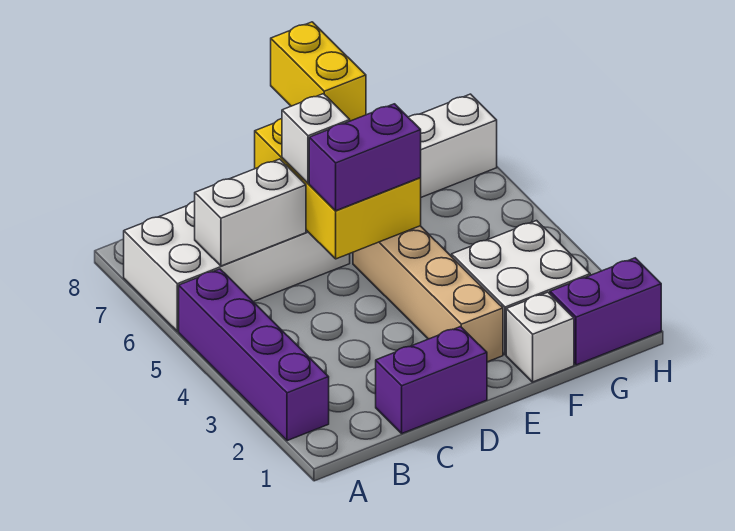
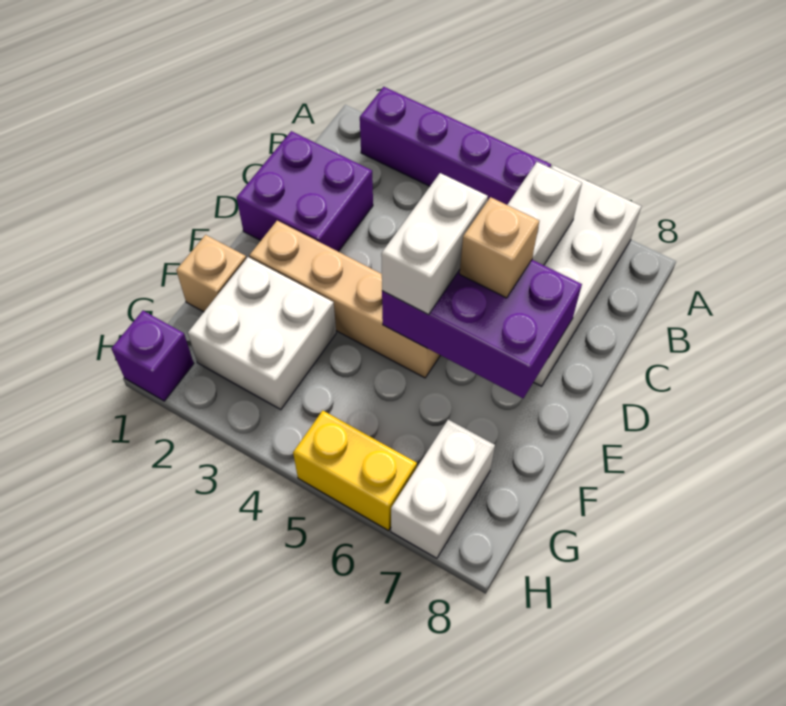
purple brick C1:D1 level 1 -> purple brick C1:D2 level 1
yellow brick D5:E7 level 2 -> purple brick D5:E7 level 2
purple brick D5:E5 level 3 -> white brick D5:E5 level 3
white brick D6 level 3 -> tan brick D6 level 3
yellow brick E7:E8 level 3 -> yellow brick H5:H6 level 1
white brick F1 level 1 -> tan brick F1 level 1
purple brick G1:H1 level 1 -> purple brick H1 level 1

